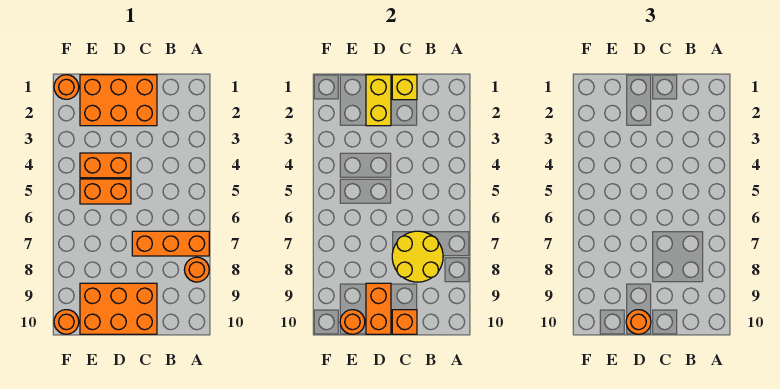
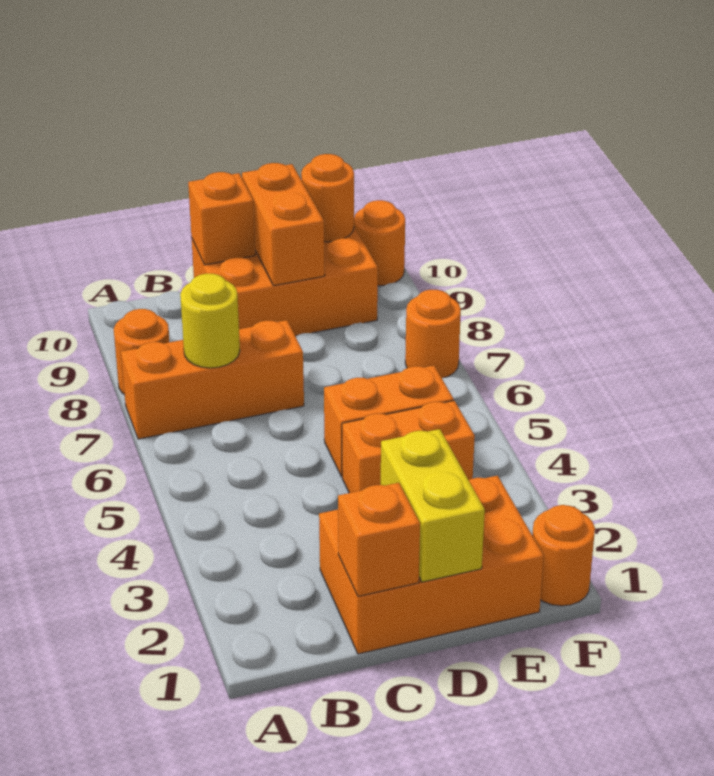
yellow round brick B7:C8 level 2 -> yellow round brick B7 level 2
yellow brick C1 level 2 -> orange brick C1 level 2
orange round brick D10 level 3 -> orange round brick F7 level 1

